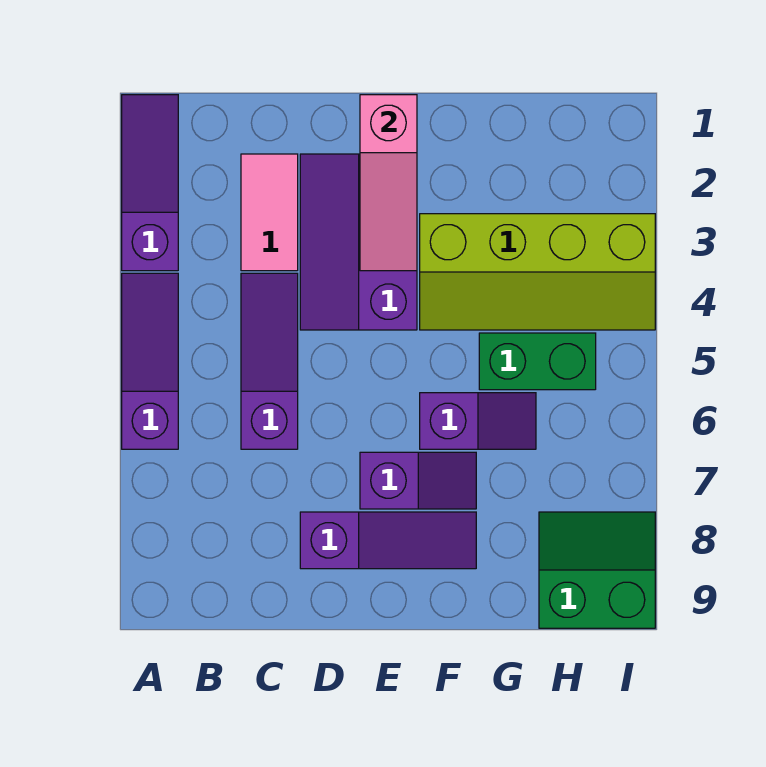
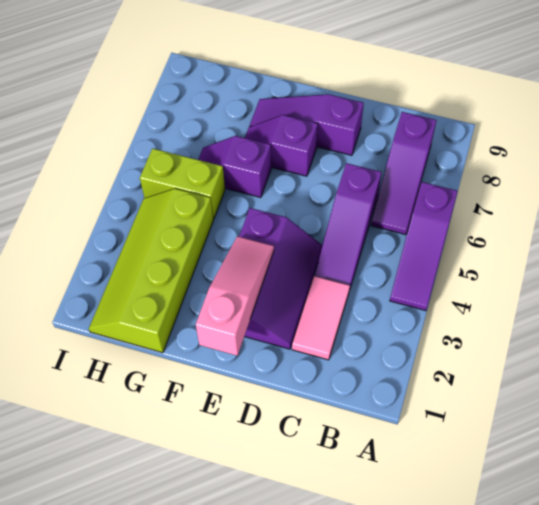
purple slope A1:A3 level 1 top 3 -> purple slope B6:B8 level 1 top 8
lime slope F3:I4 level 1 top 3 -> lime slope G1:H4 level 1 top G
green brick G5:H5 level 1 -> lime brick G5:H5 level 1
green slope H8:I9 level 1 top 9 -> none

